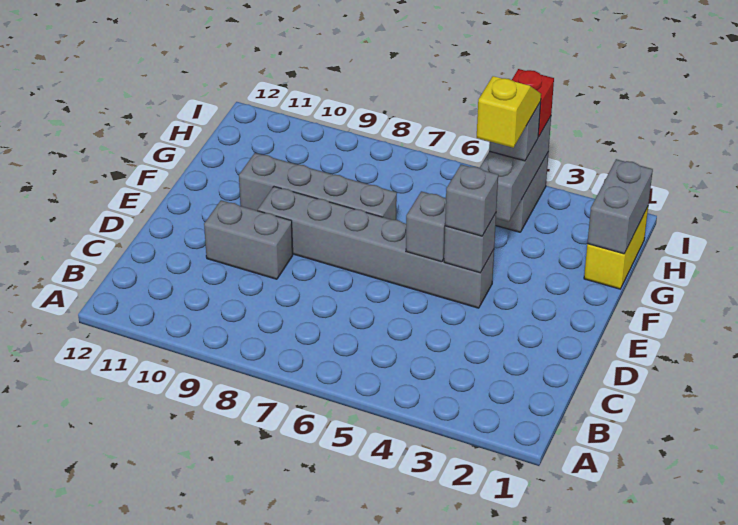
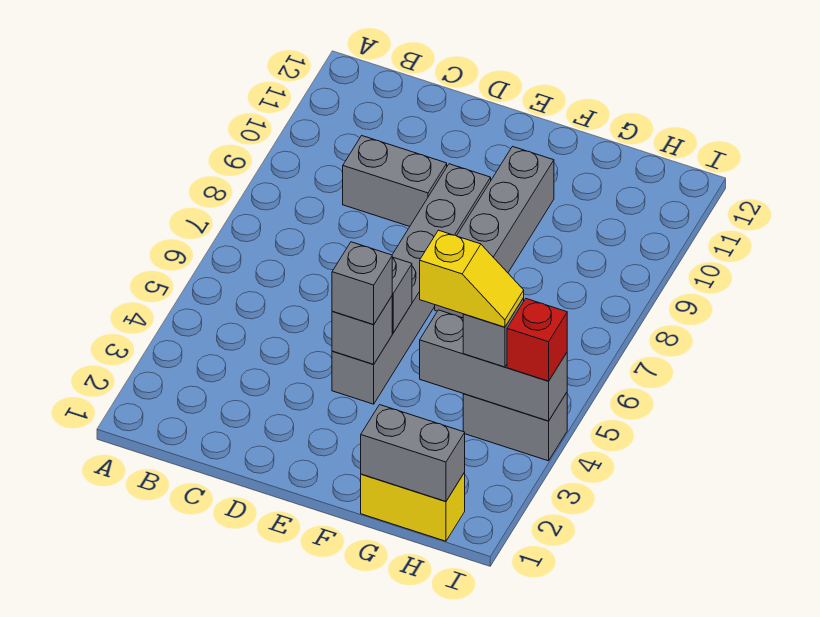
grey brick D9:D10 level 1 -> grey brick C9:D9 level 1

